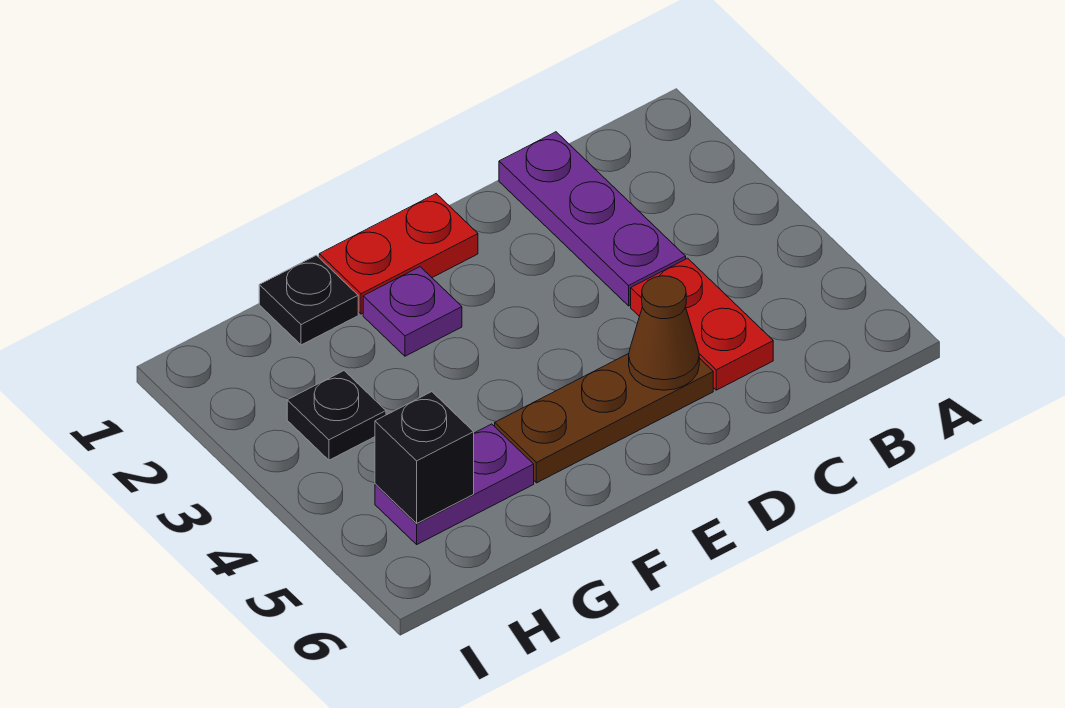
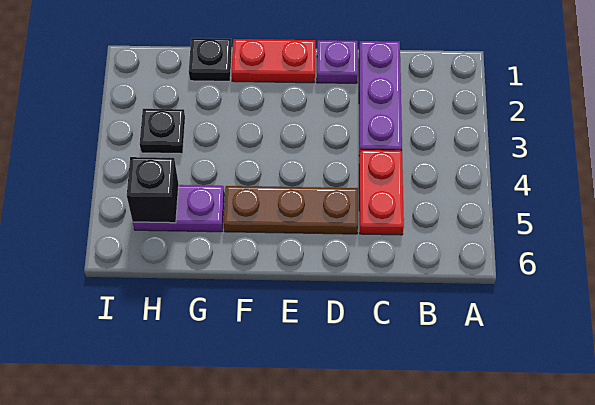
brown cone D5 level 2 -> none
purple plate F2 level 1 -> purple plate D1 level 1

